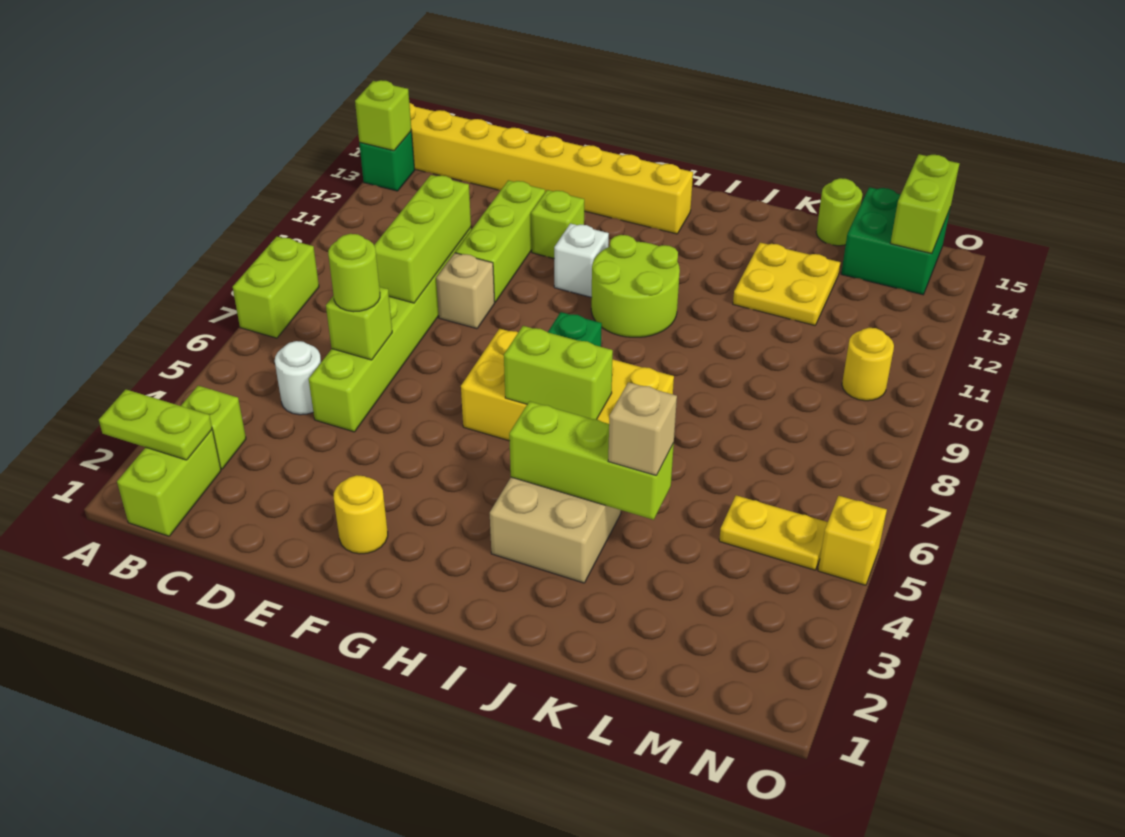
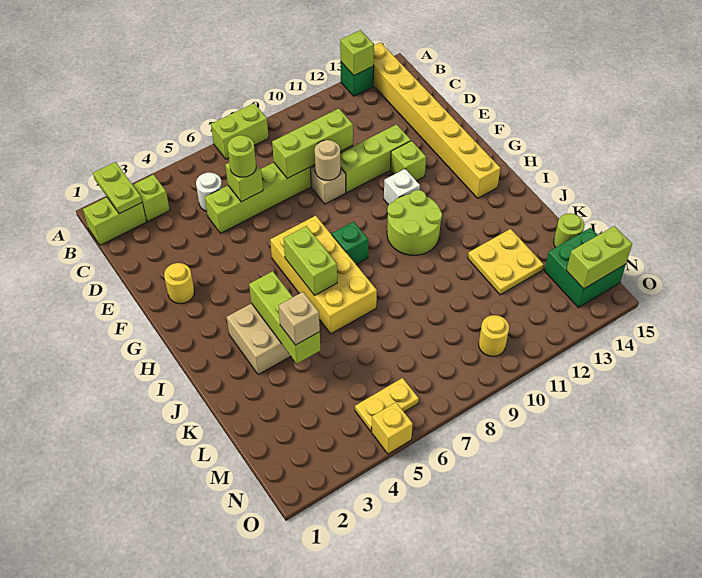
none -> tan round brick E9 level 2
yellow plate M5:N5 level 1 -> yellow plate N5:N6 level 1

